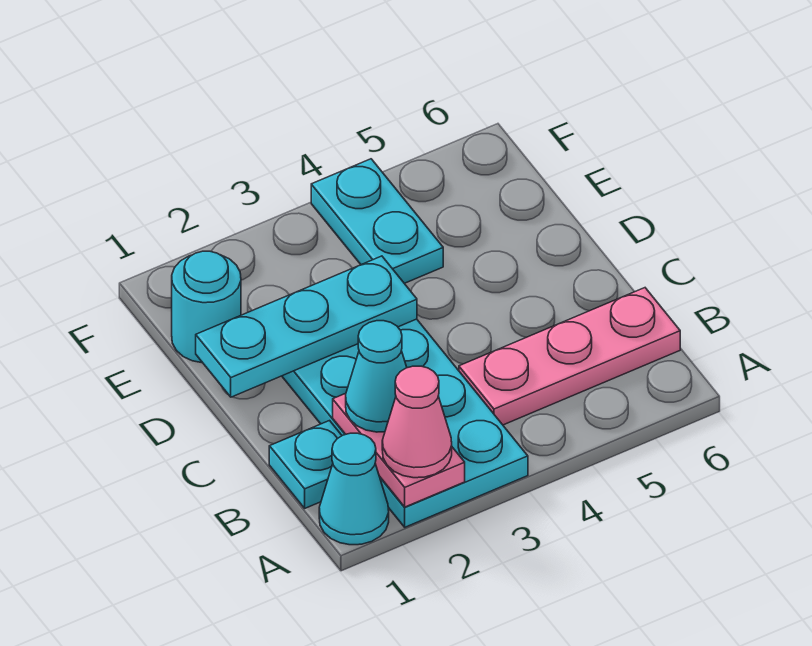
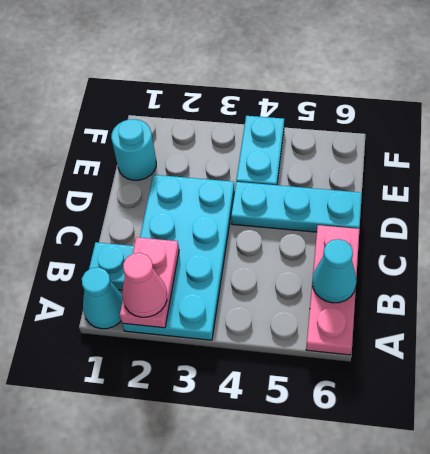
cyan cone B2 level 3 -> cyan cone B6 level 2
pink plate B4:B6 level 1 -> pink plate A6:C6 level 1
cyan plate D1:D3 level 2 -> cyan plate D4:D6 level 1

